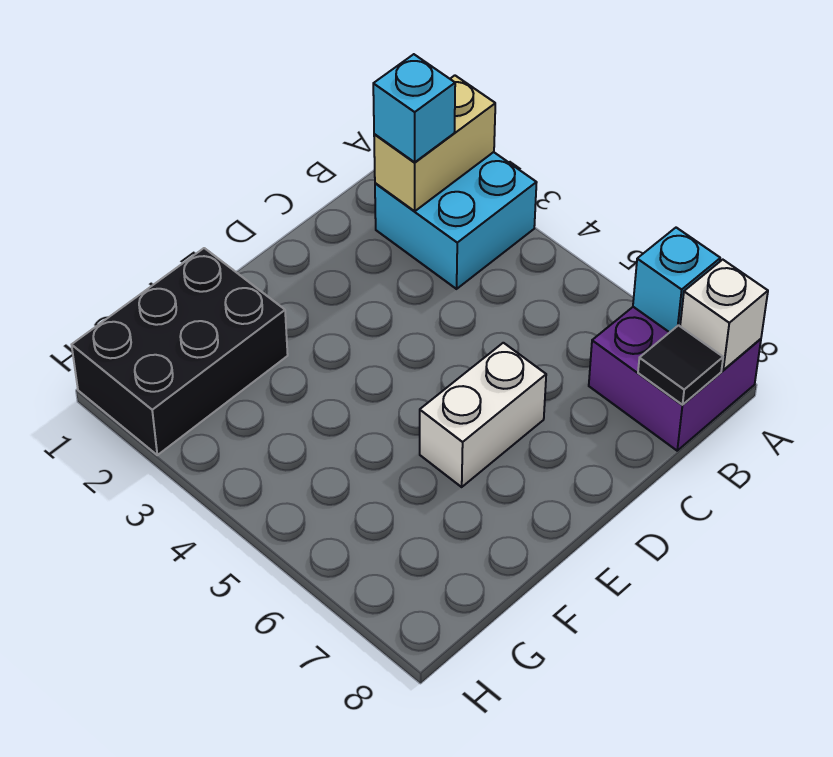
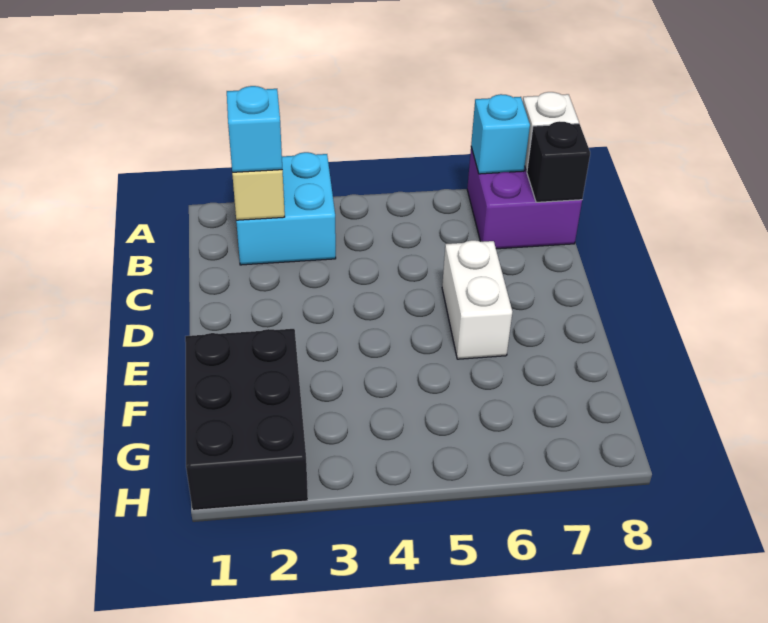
black tile B8 level 2 -> black brick B8 level 2

